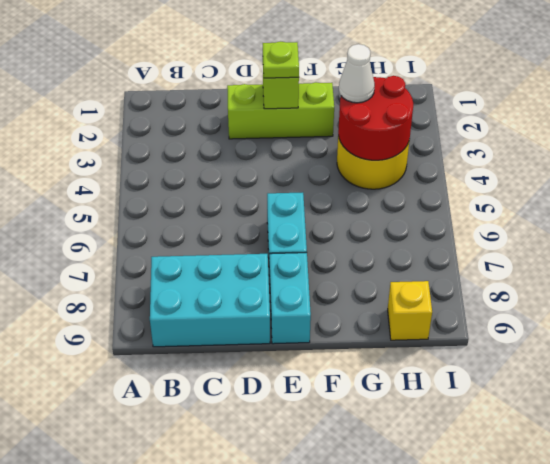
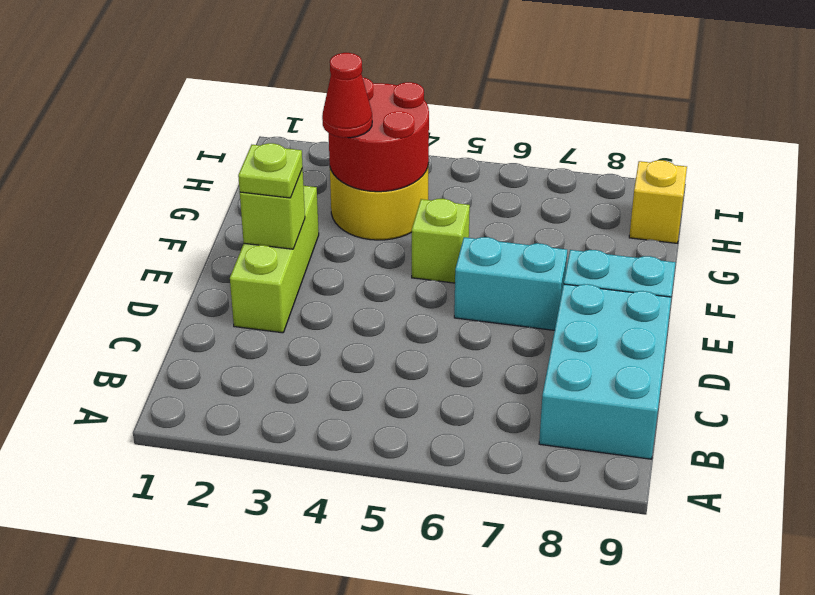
none -> lime brick F5 level 1
white cone G3 level 3 -> red cone G3 level 3

